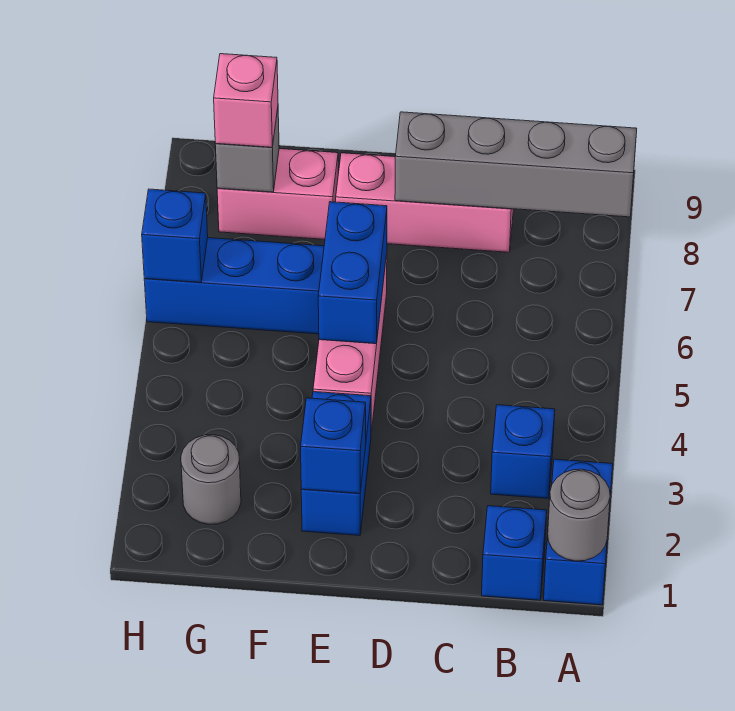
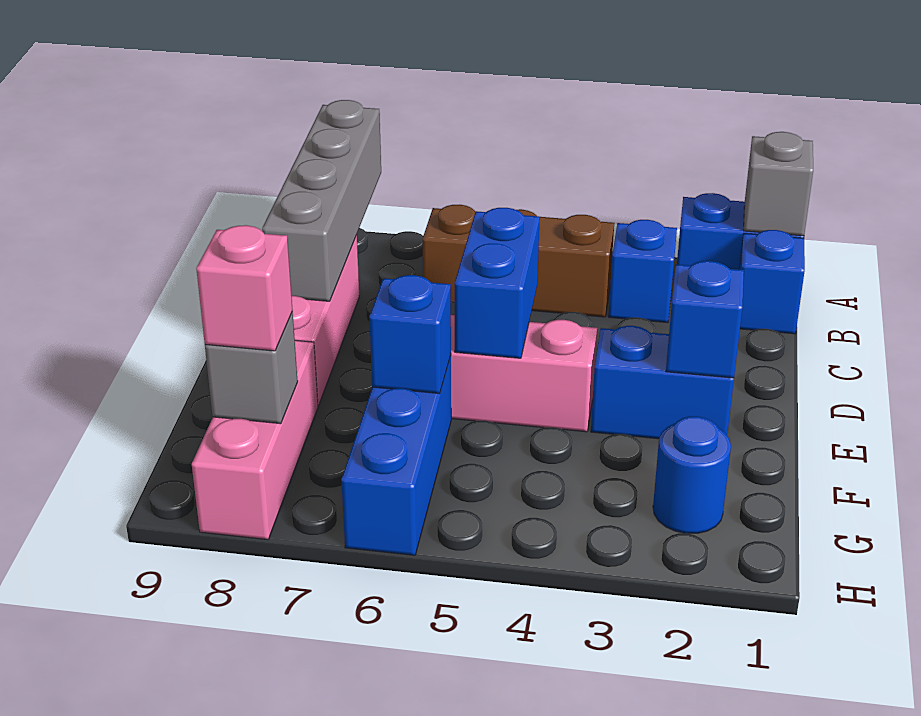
grey round brick A1 level 2 -> grey brick A1 level 2
none -> brown brick B4:B6 level 1
blue brick E5:E6 level 2 -> blue brick D5:E5 level 2
pink brick F8:G8 level 1 -> pink brick F8:H8 level 1
grey round brick G2 level 1 -> blue round brick G2 level 1
blue brick H6 level 2 -> blue brick F6 level 2

